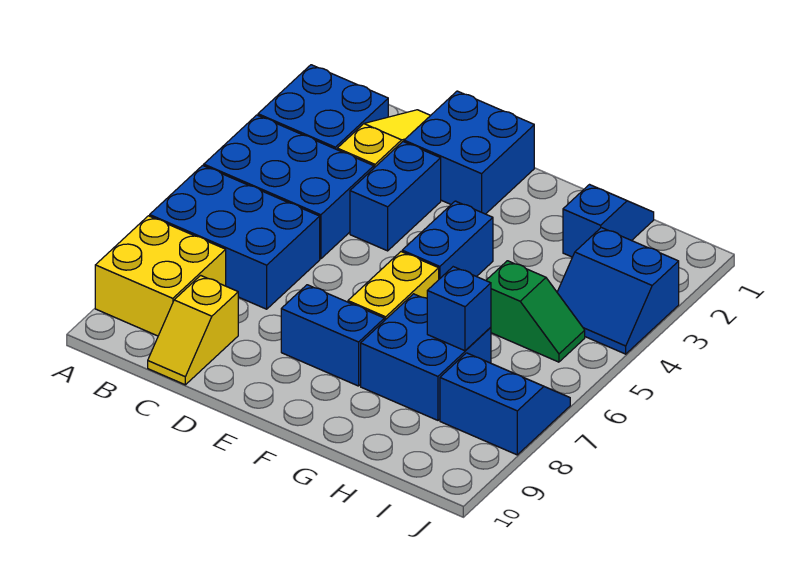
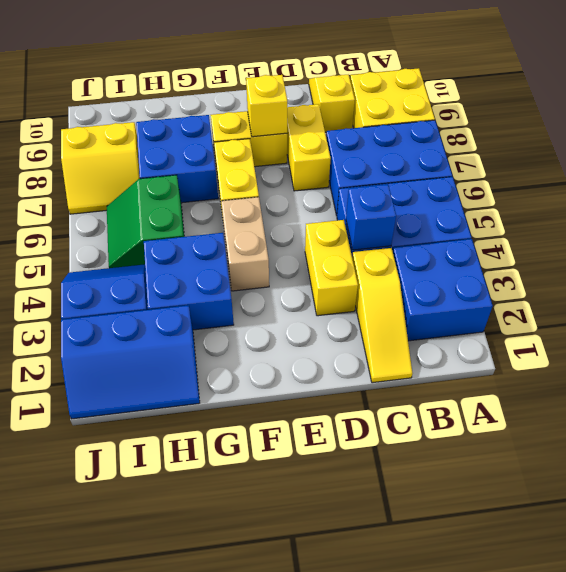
blue brick D1:E2 level 1 -> blue brick G3:H4 level 1
blue brick D3:D4 level 1 -> yellow brick D3:D4 level 1
none -> yellow brick D7:D8 level 1
blue brick E8:F8 level 1 -> yellow brick E8:F8 level 1
none -> yellow brick E8 level 2
blue brick F4:F5 level 1 -> tan brick F4:F5 level 1
blue slope H1:H2 level 1 top 2 -> blue slope H1:J2 level 1 top 2
green slope H5:I5 level 1 top H -> green slope H5:I6 level 1 top H
blue brick H7 level 2 -> blue brick C4 level 2
blue slope I7:J8 level 1 top 8 -> yellow slope I7:J8 level 1 top 8

